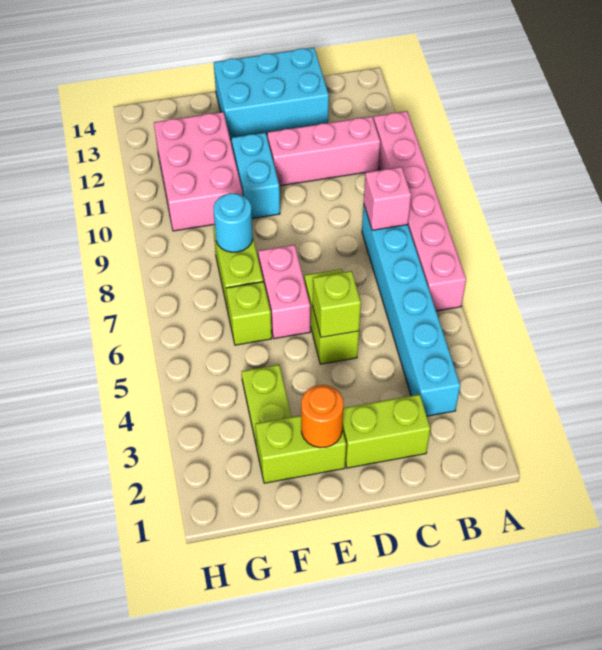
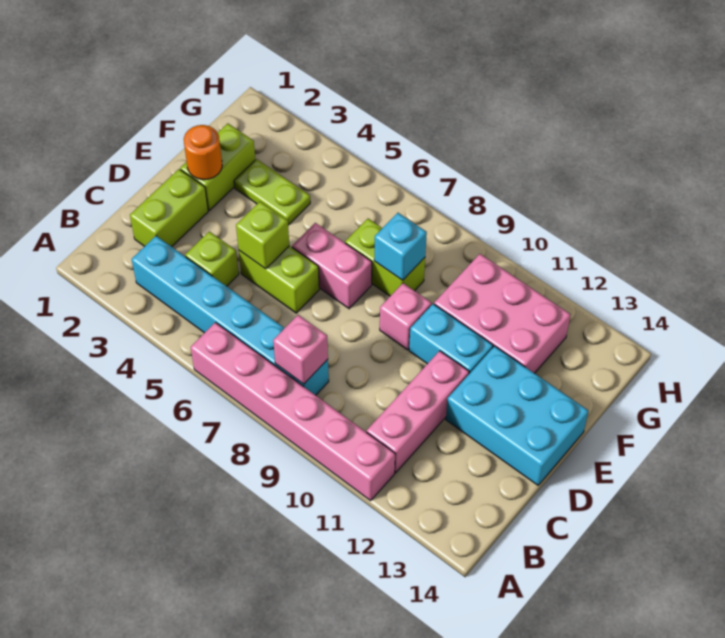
cyan brick C13:E14 level 1 -> cyan brick D12:E14 level 1
none -> pink brick E9 level 1
lime brick F6 level 1 -> lime brick C4 level 1
cyan round brick F8 level 2 -> cyan brick F8 level 2

